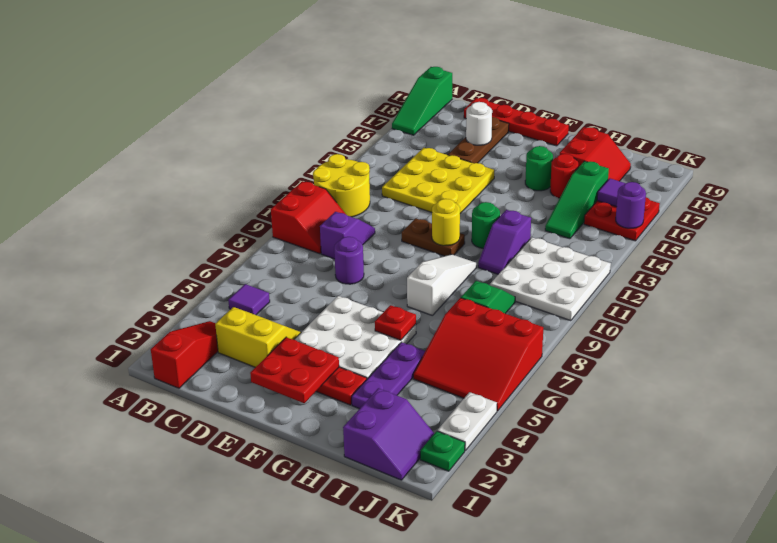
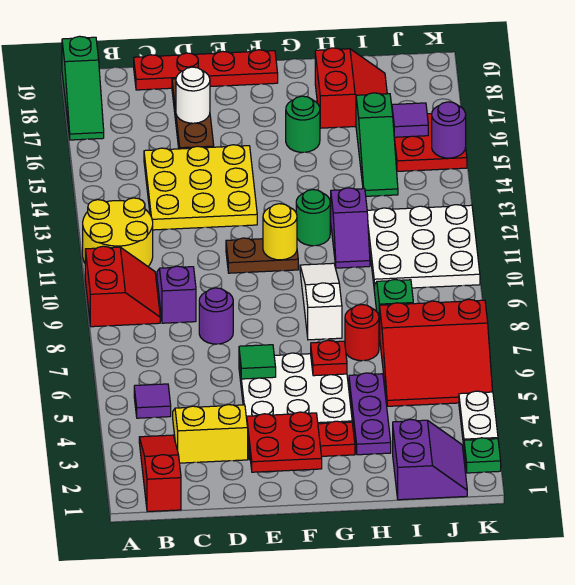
none -> green tile E6 level 2
red round brick H16 level 1 -> red round brick H7 level 1

